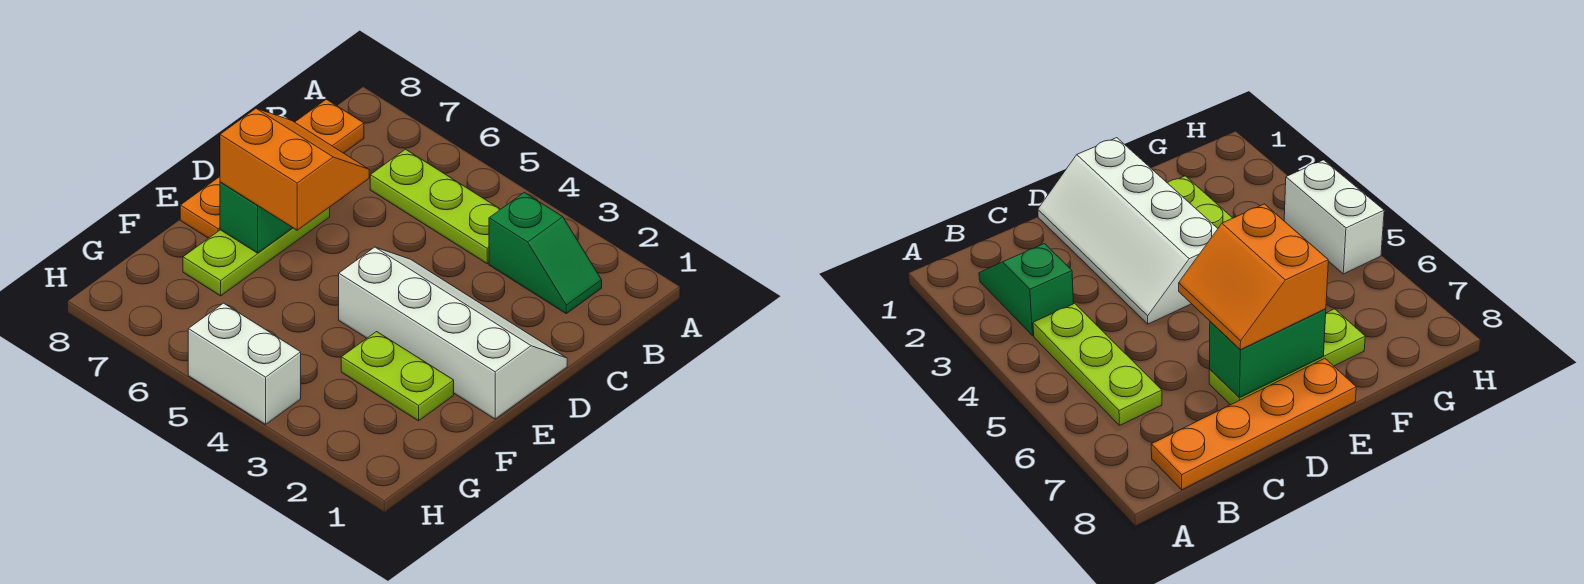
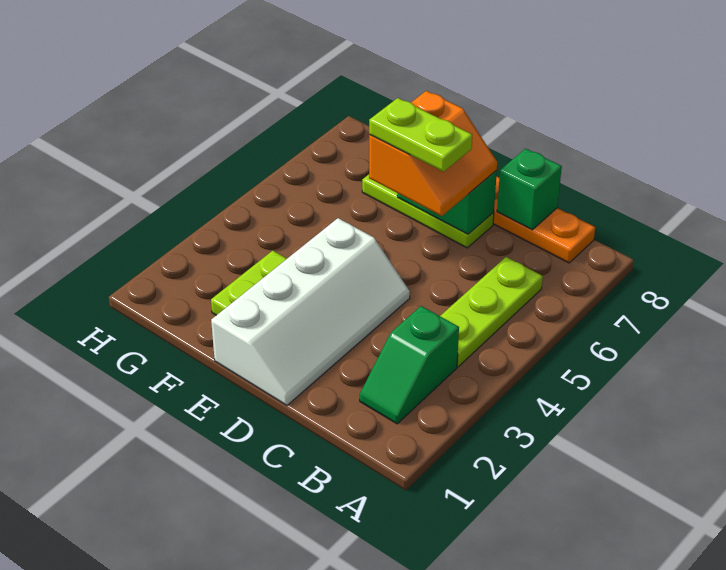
none -> green brick C8 level 2
none -> lime plate D6:E6 level 4
white brick H4:H5 level 1 -> none

